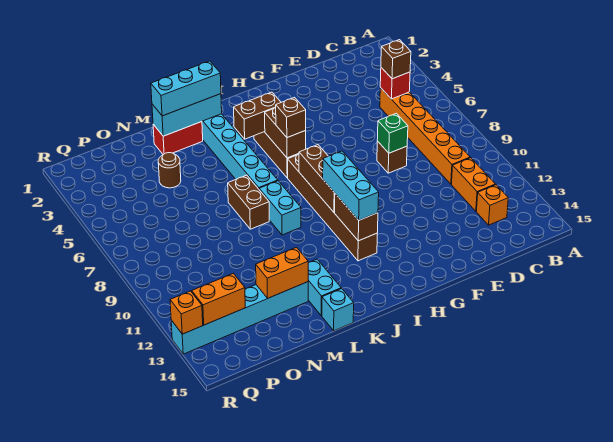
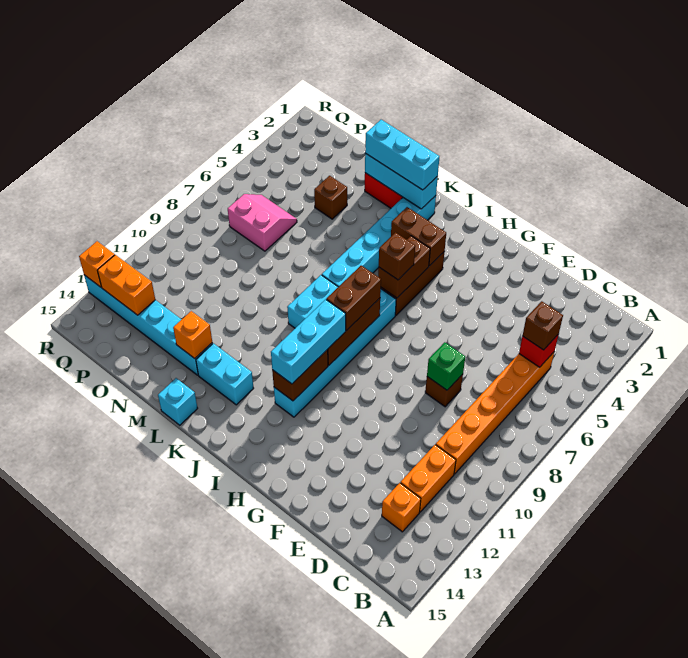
brown brick I7:I12 level 1 -> cyan brick I7:I12 level 1
brown brick L7:L8 level 1 -> brown brick I8:I9 level 3
cyan brick L13:L14 level 1 -> cyan brick K13:L13 level 1
orange brick M13:N13 level 2 -> orange brick M13 level 2
brown round brick N4 level 1 -> brown brick N4 level 1
none -> pink slope O6:P7 level 1 top 7

